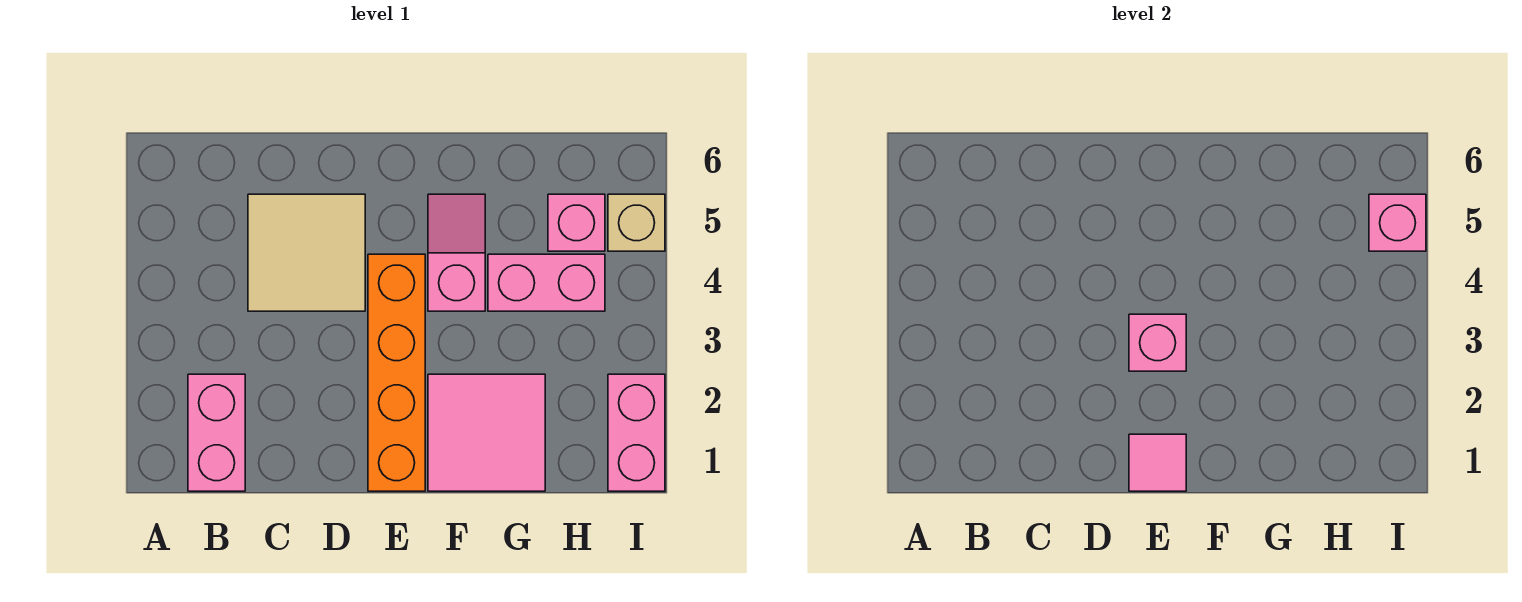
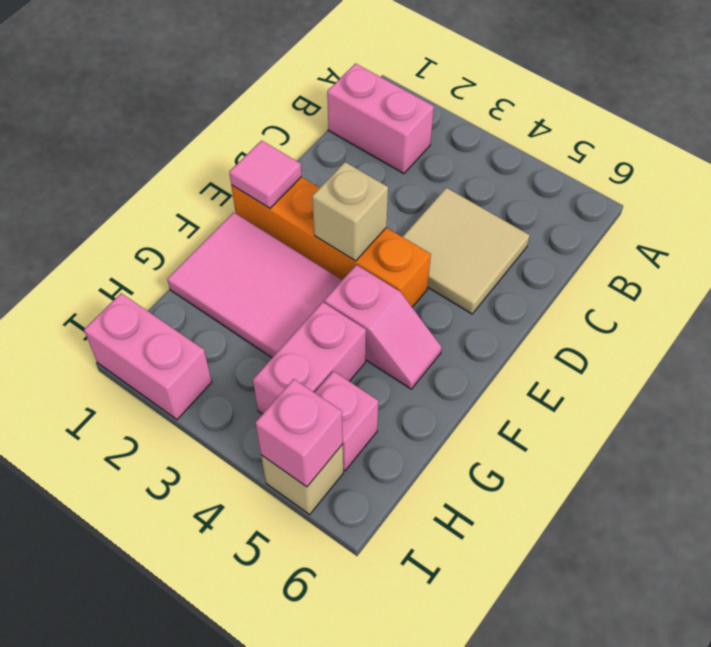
pink brick E3 level 2 -> tan brick E3 level 2
pink tile F1:G2 level 1 -> pink tile F1:G3 level 1

